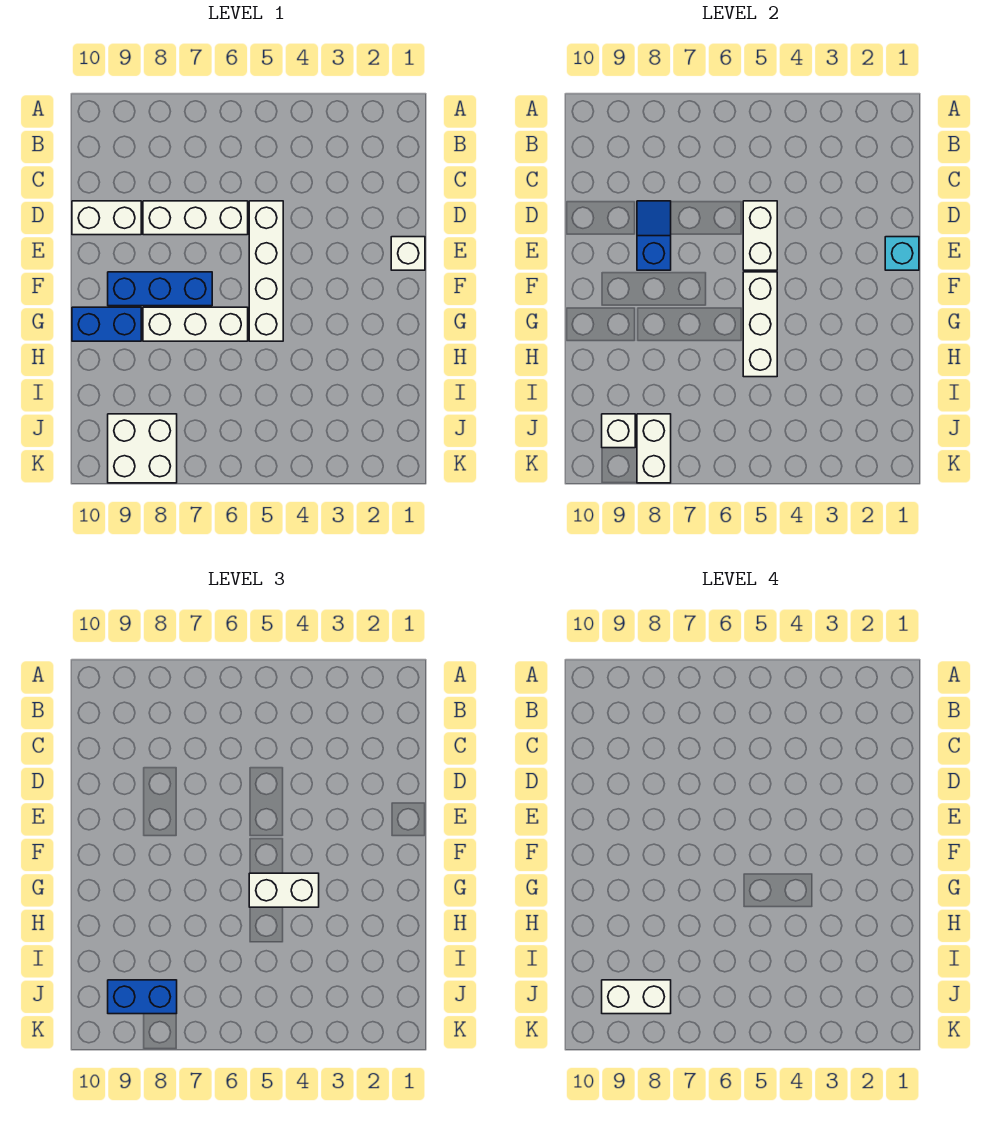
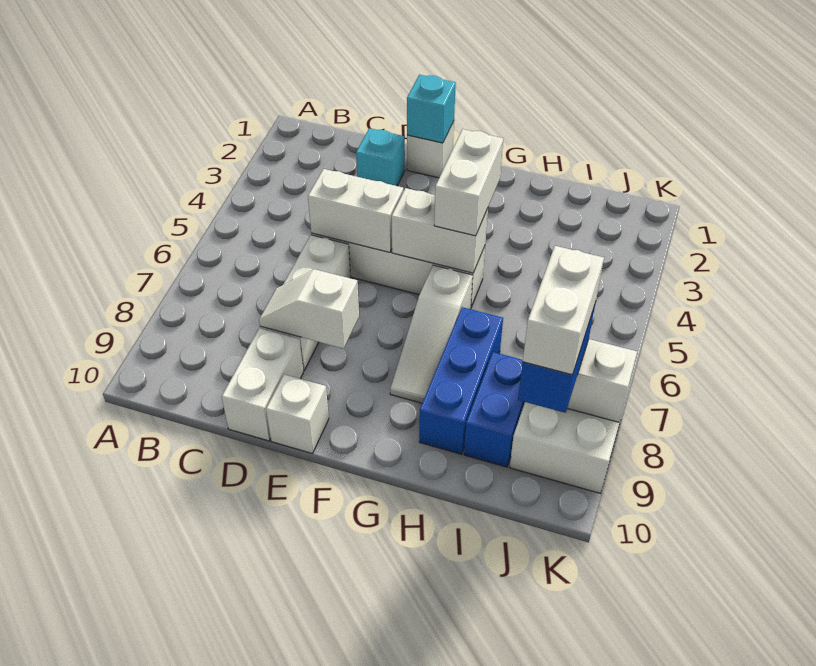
none -> cyan brick D2 level 1
blue slope D8:E8 level 2 top E -> white slope D8:E8 level 2 top E
white brick F5:H5 level 2 -> white brick F5:G5 level 2
blue brick F7:F9 level 1 -> blue brick H7:H9 level 1
white brick G6:G8 level 1 -> white slope G6:G8 level 1 top 6
blue brick G9:G10 level 1 -> blue brick I8:I9 level 1
white brick J9 level 2 -> white brick E10 level 1

